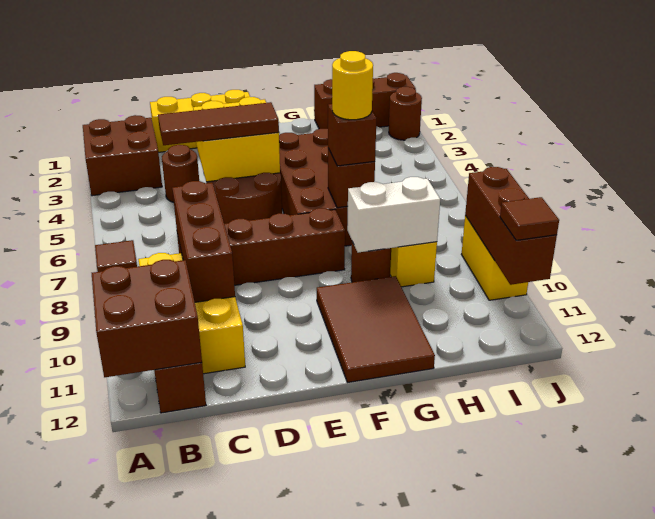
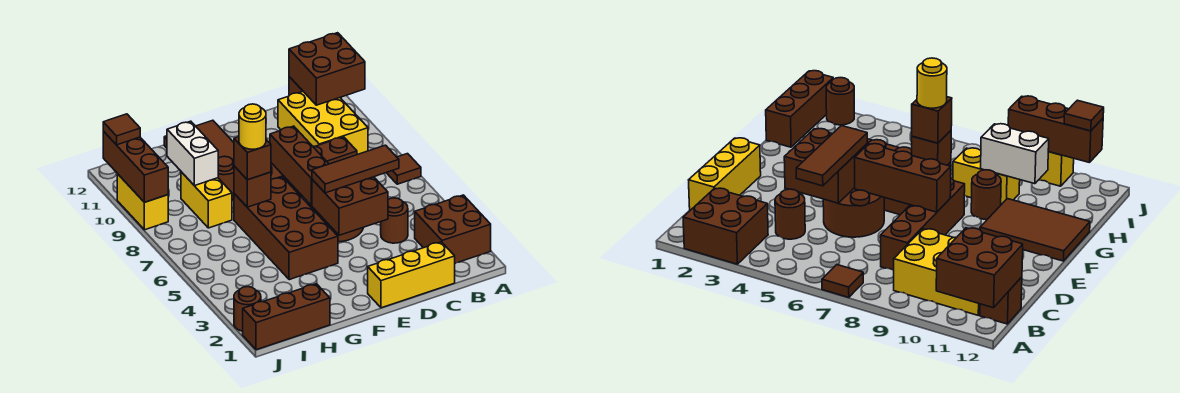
brown brick C8:C10 level 2 -> brown brick E6:E8 level 2
yellow brick D4:E5 level 2 -> brown brick D4:E5 level 2
white brick G9:H9 level 2 -> white brick H9:H10 level 2

